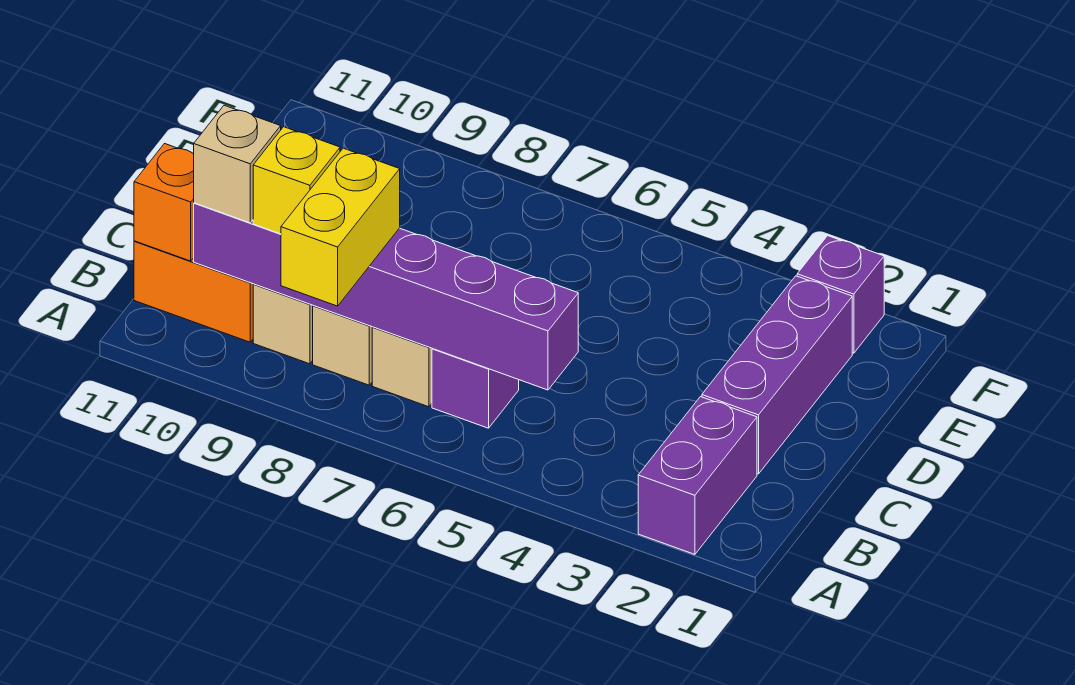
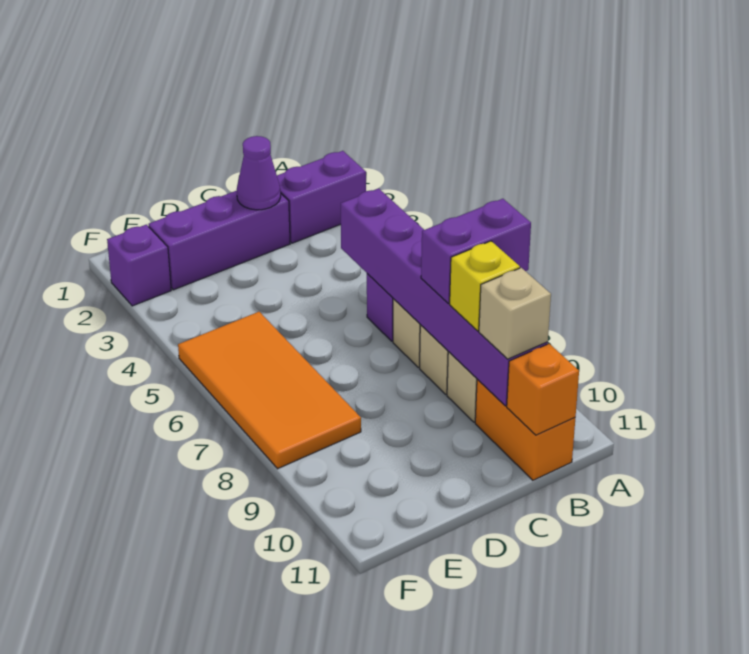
yellow brick A8:B8 level 3 -> purple brick A8:B8 level 3
none -> purple cone C2 level 2
none -> orange tile E5:F8 level 1

